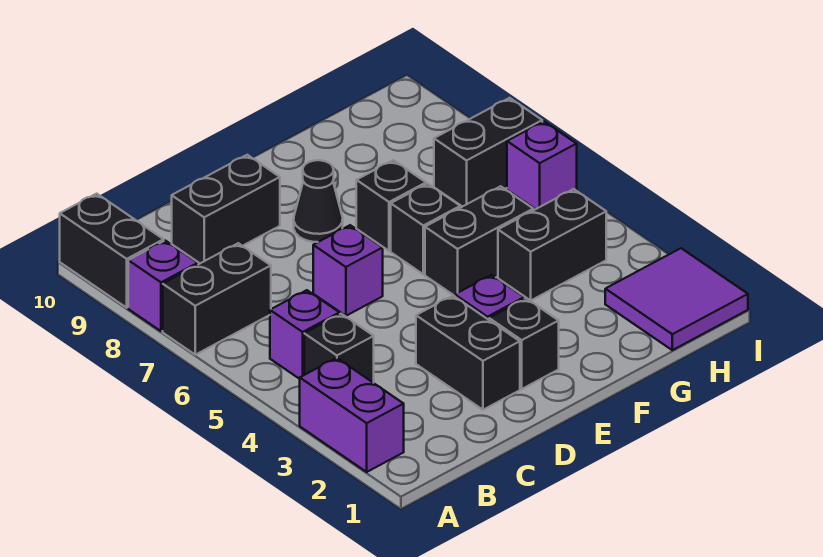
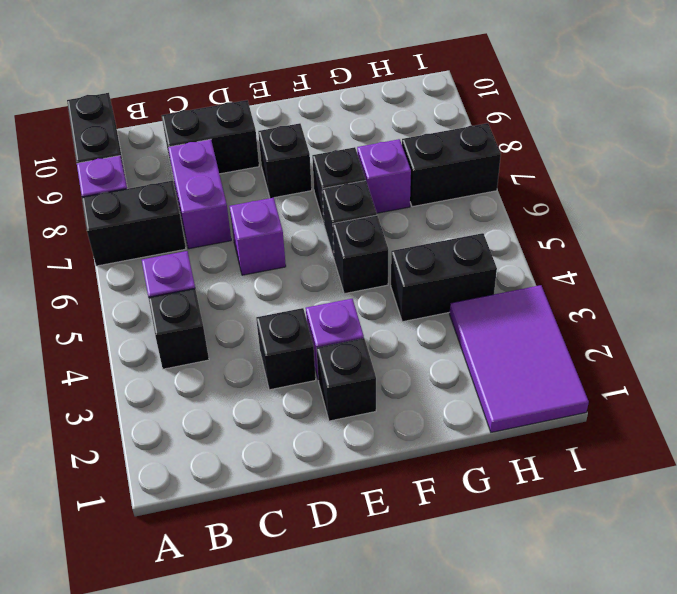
purple brick A2:A3 level 1 -> purple brick C7:C8 level 1
black brick D2:D3 level 1 -> black brick D3 level 1
black cone E8 level 1 -> black brick E8 level 1
black brick F5:G5 level 1 -> black brick F5 level 1
purple tile H1:I2 level 1 -> purple tile H1:I3 level 1
purple brick I6 level 1 -> purple brick G7 level 1

